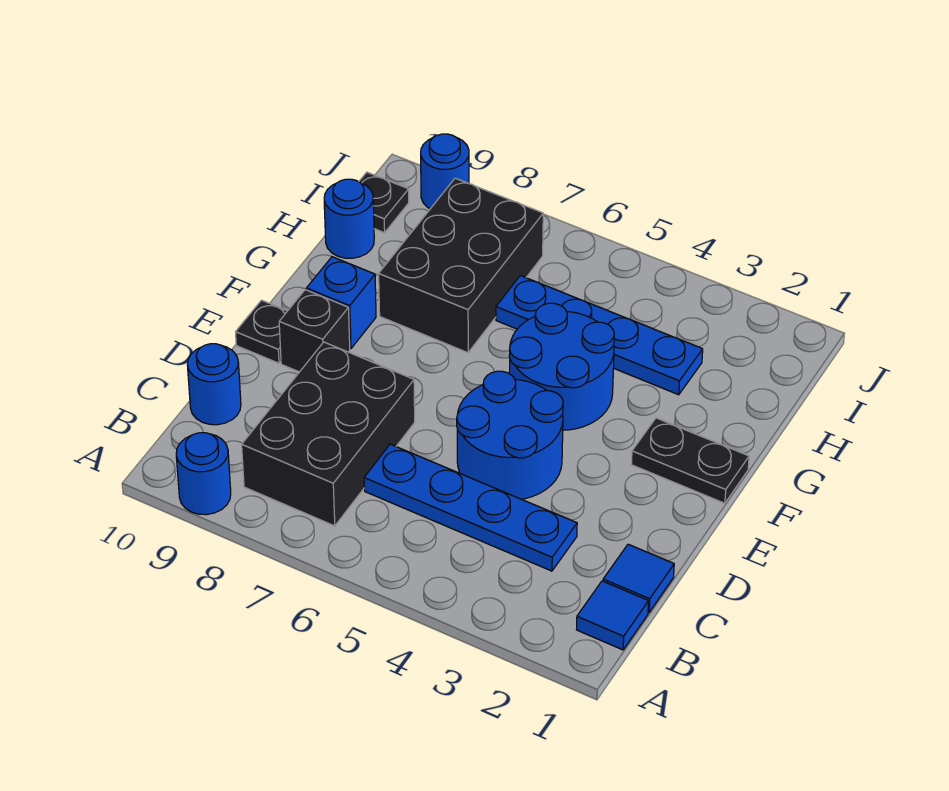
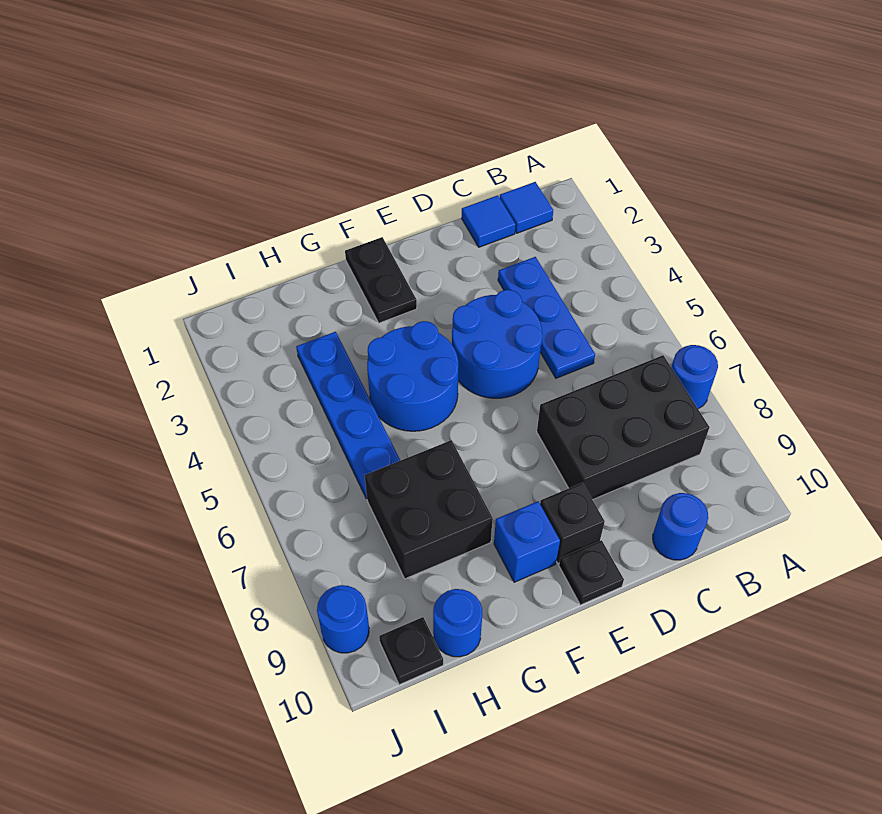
blue round brick A9 level 1 -> blue round brick A7 level 1
blue plate C3:C6 level 1 -> blue plate C3:C5 level 1
black brick G7:I8 level 1 -> black brick G7:H8 level 1

